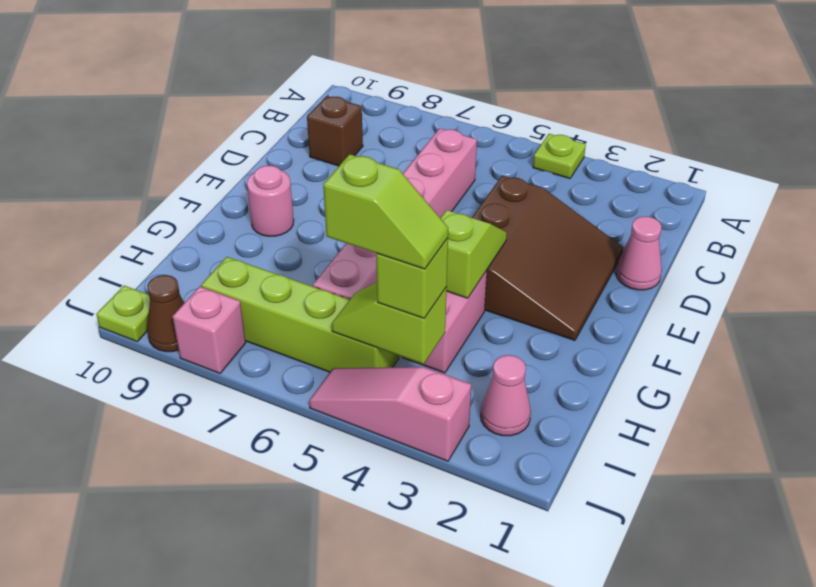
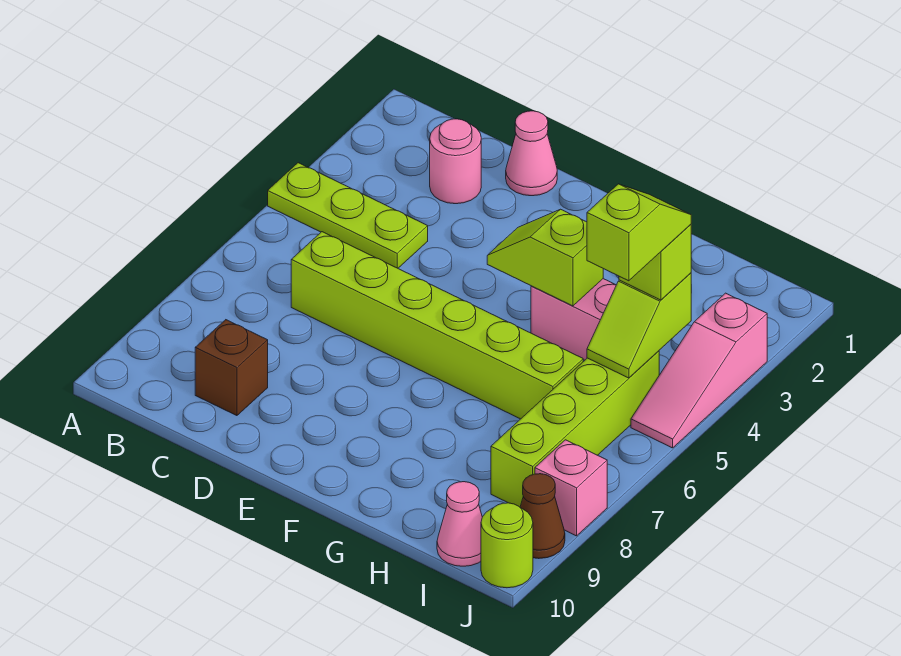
lime plate A4 level 1 -> lime plate A4:C4 level 1
pink brick C6:H6 level 1 -> lime brick C6:H6 level 1
brown slope D2:F4 level 1 top 4 -> none
pink round brick F9 level 1 -> pink round brick C2 level 1
pink cone I2 level 1 -> pink cone I10 level 1
lime plate J10 level 1 -> lime round brick J10 level 1

